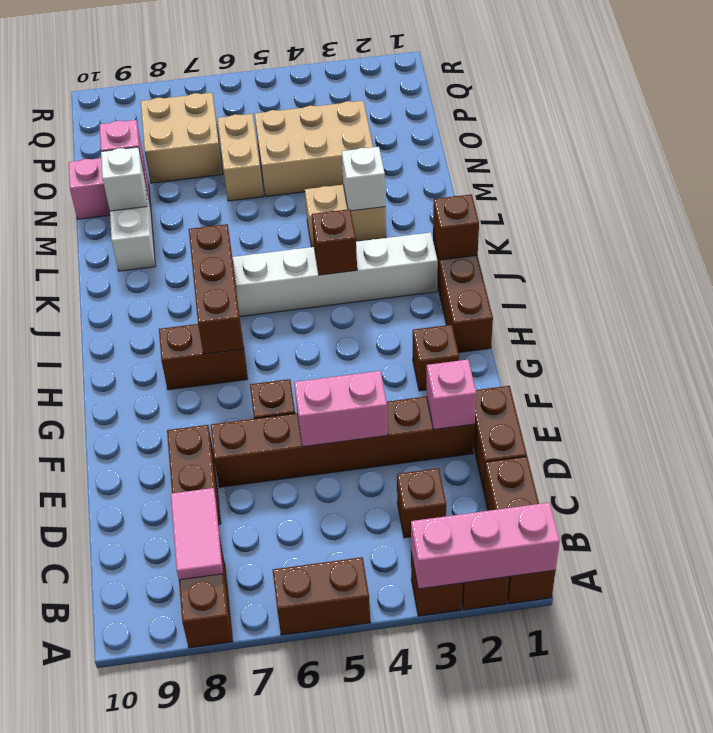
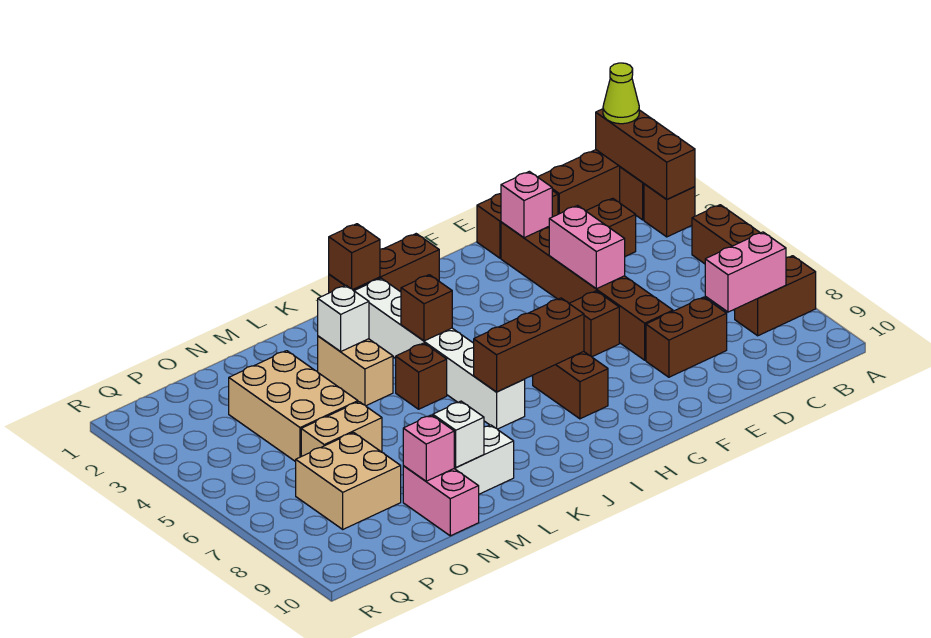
pink brick A1:A3 level 2 -> brown brick A1:A3 level 2
none -> lime cone A1 level 3
pink tile B8:C8 level 2 -> pink brick B8:C8 level 2
brown brick G2 level 1 -> brown brick K5 level 1

